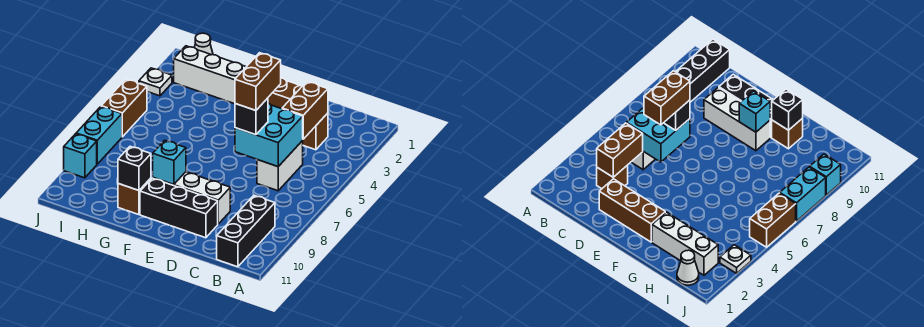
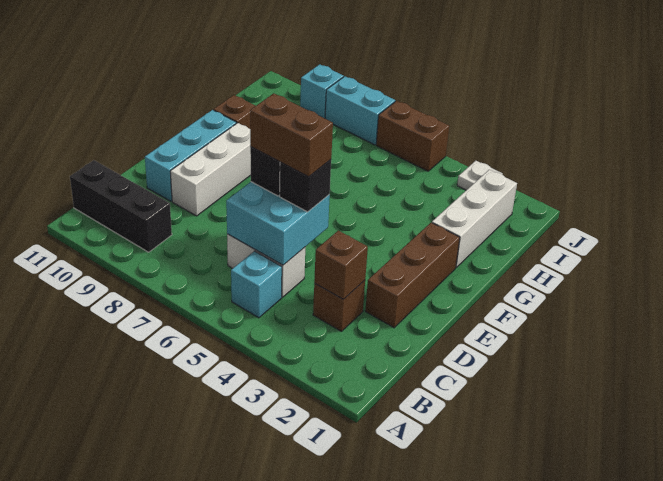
brown brick C3:C4 level 2 -> brown brick C3 level 2
black brick D10:F10 level 1 -> cyan brick D10:F10 level 1
cyan brick F9 level 2 -> cyan brick B5 level 1
black brick G10 level 2 -> black brick D5 level 3
white cone I1 level 1 -> none

